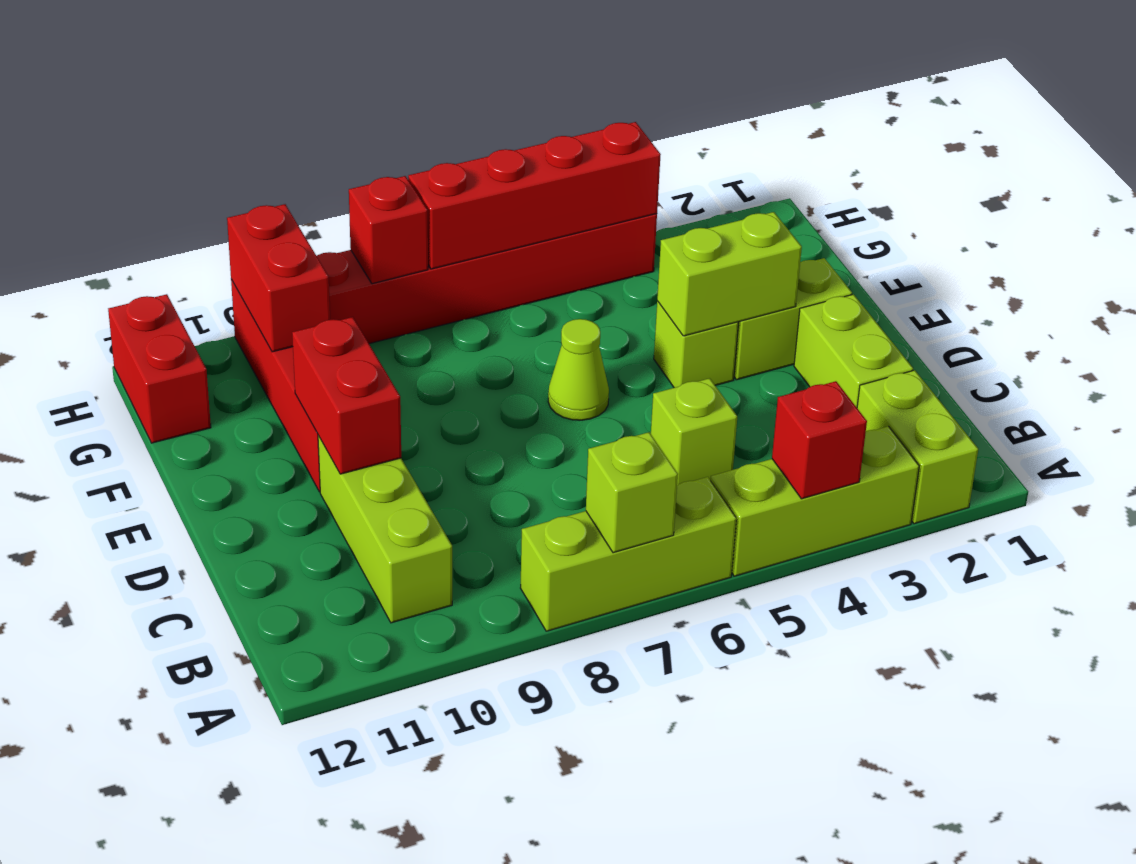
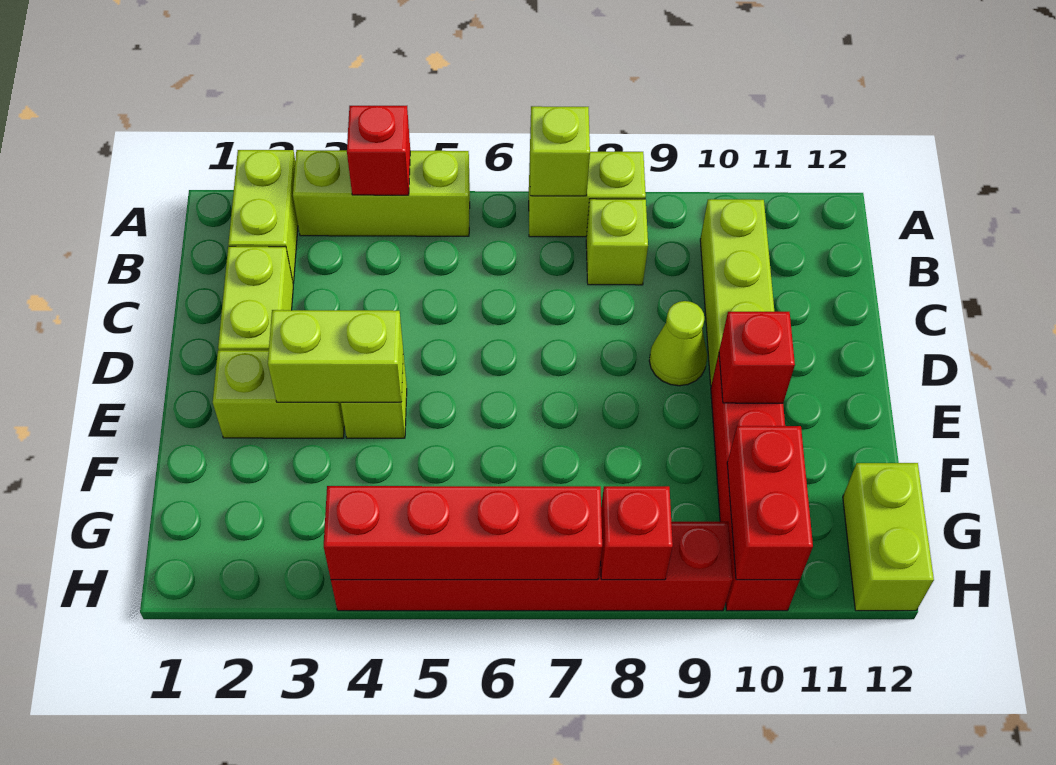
lime brick A6:A8 level 1 -> lime brick A7:A8 level 1
lime brick C5 level 1 -> lime brick B8 level 1
red brick D10:E10 level 2 -> red brick E10 level 2
lime cone E6 level 1 -> lime cone D9 level 1
red brick G12:H12 level 1 -> lime brick G12:H12 level 1

